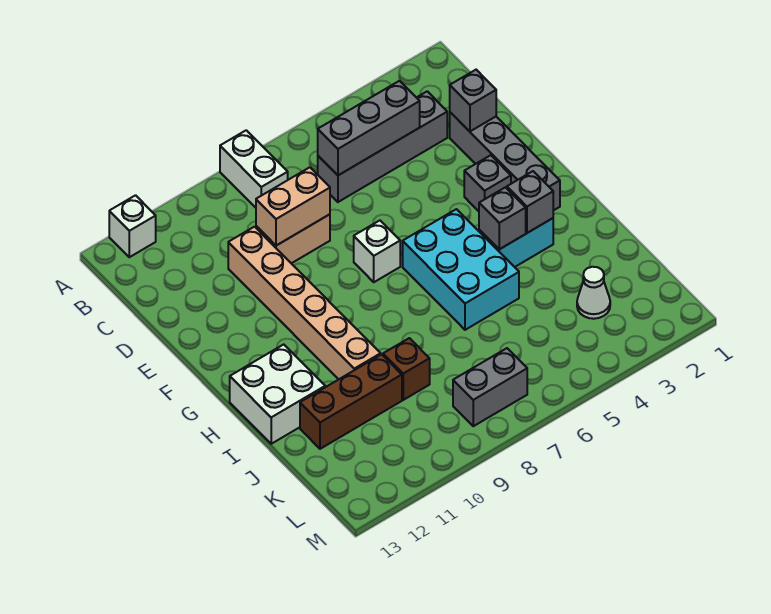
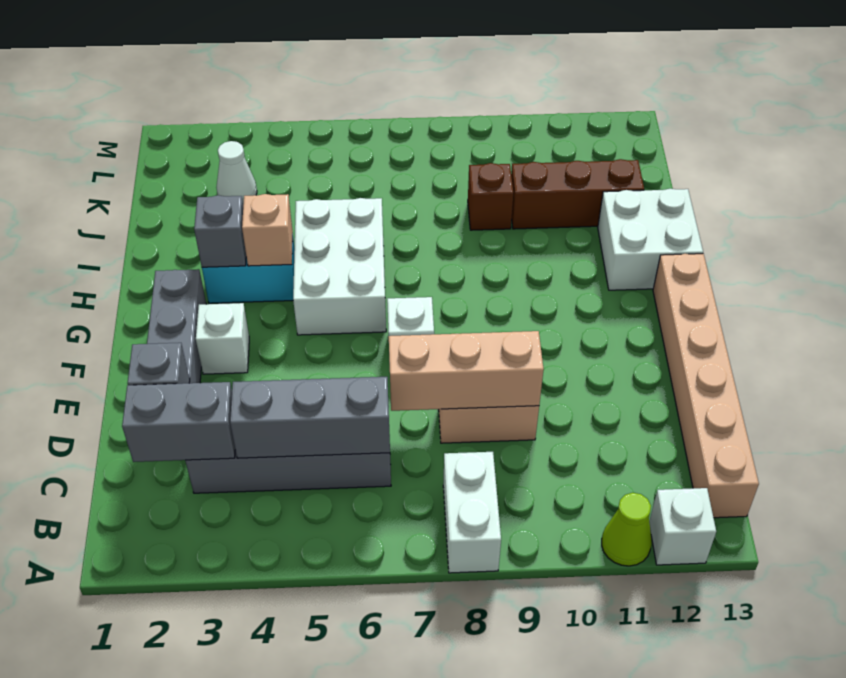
none -> lime cone A11 level 1
tan brick D8:D9 level 2 -> tan brick D7:D9 level 2
tan brick D10:I10 level 1 -> tan brick B13:G13 level 1
grey brick F3 level 1 -> white brick F3 level 1
cyan brick G5:I6 level 1 -> white brick G5:I6 level 1
grey brick H4 level 2 -> tan brick H4 level 2
grey brick L7:L8 level 1 -> grey brick C2:C3 level 2

